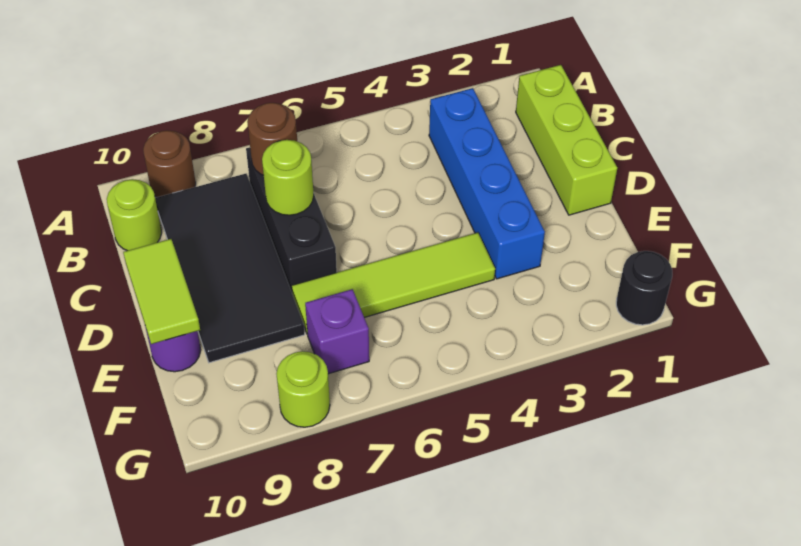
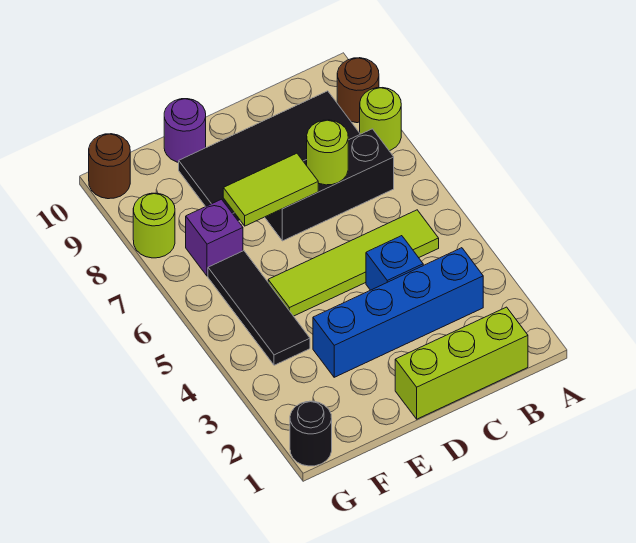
brown round brick B7 level 2 -> brown round brick G10 level 1
lime round brick B10 level 1 -> lime round brick A8 level 1
none -> blue brick C4 level 1
lime tile D10:E10 level 2 -> lime tile D7:E7 level 2
lime tile E4:E7 level 1 -> lime tile B5:E5 level 1
none -> black tile F4:F6 level 1

